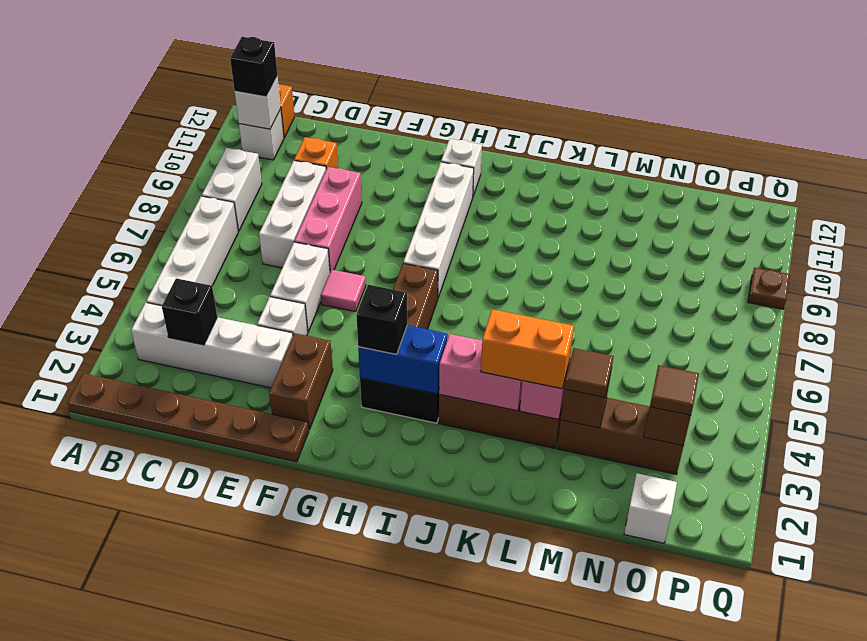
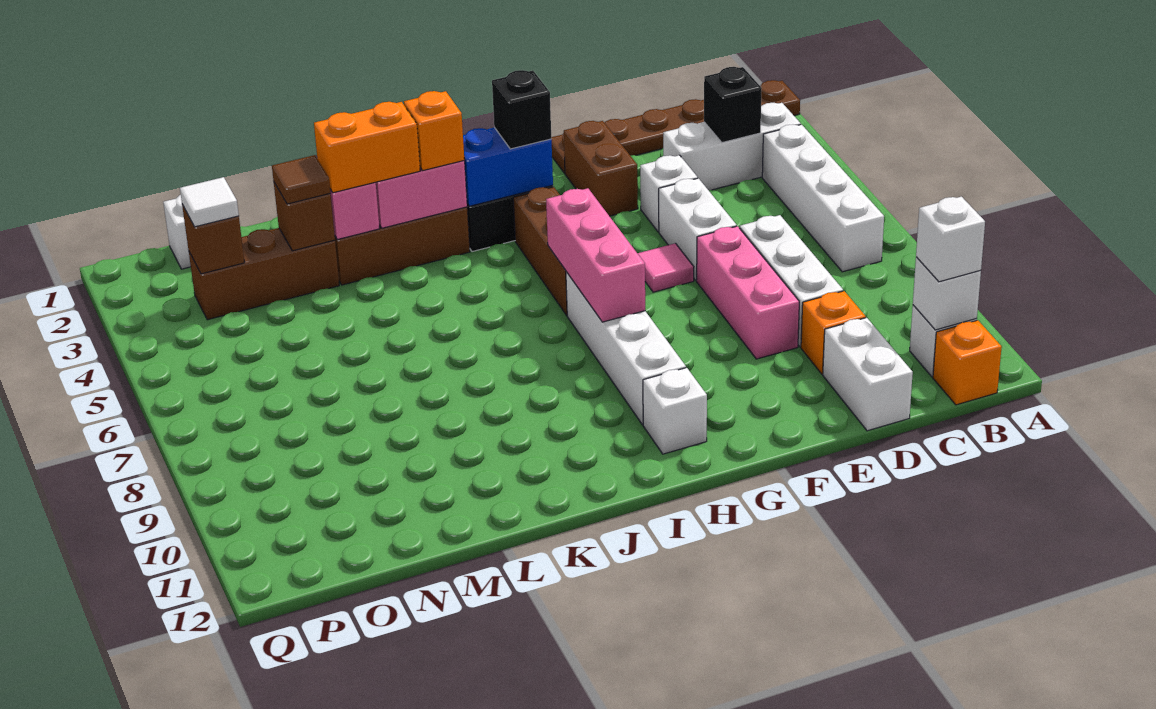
white brick B3:E3 level 1 -> white brick B3:D3 level 1
white brick B8:B9 level 1 -> white brick D11:D12 level 1
black brick B11 level 3 -> white brick B11 level 3
none -> pink brick H6:H8 level 2
none -> orange brick J3 level 3
brown tile O3 level 3 -> white tile O3 level 3
brown plate Q9 level 1 -> none

